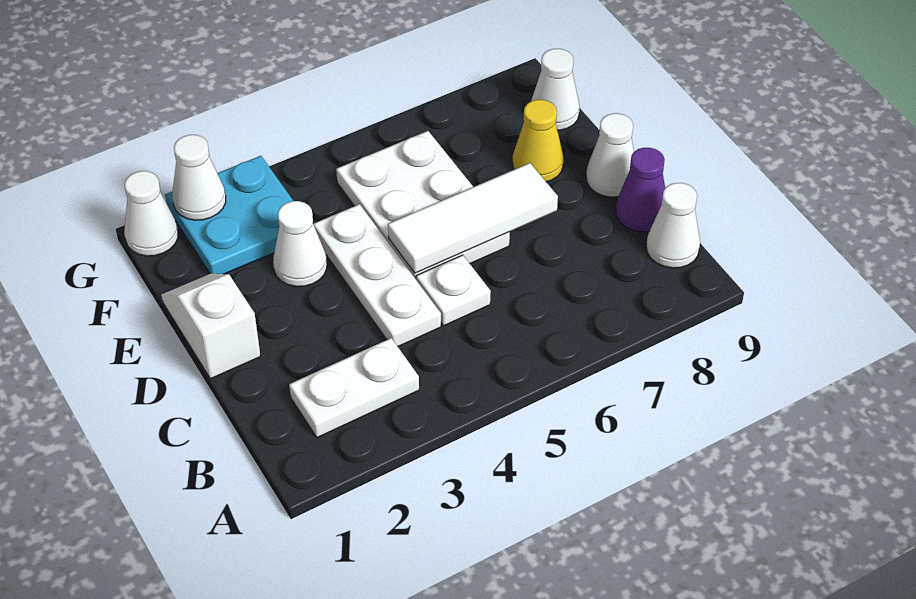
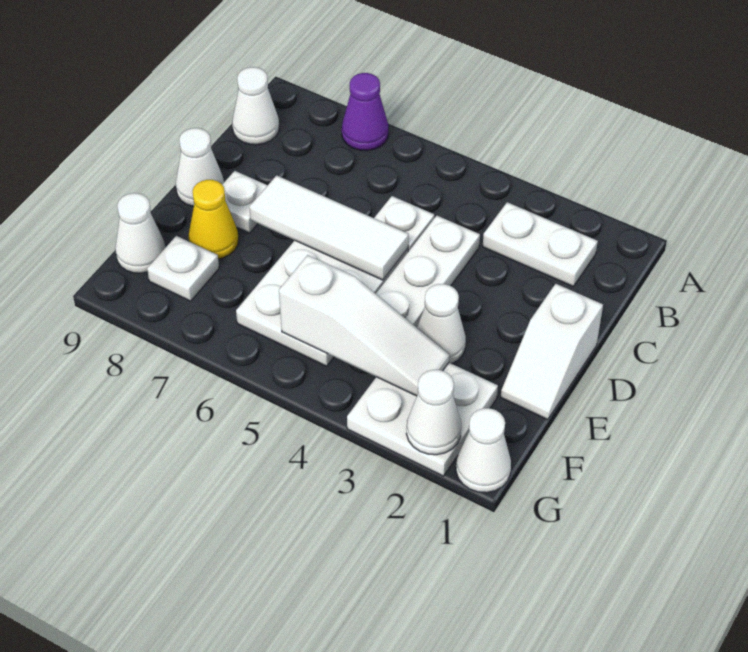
purple cone C9 level 1 -> purple cone A7 level 1
none -> white plate D8 level 1
cyan plate F2:G3 level 1 -> white plate F2:G3 level 1
none -> white slope F3:F5 level 2 top 5
none -> white plate F8 level 1

